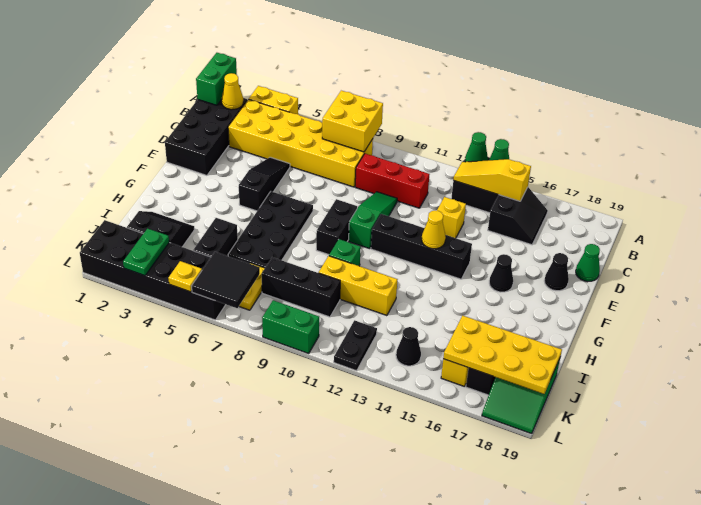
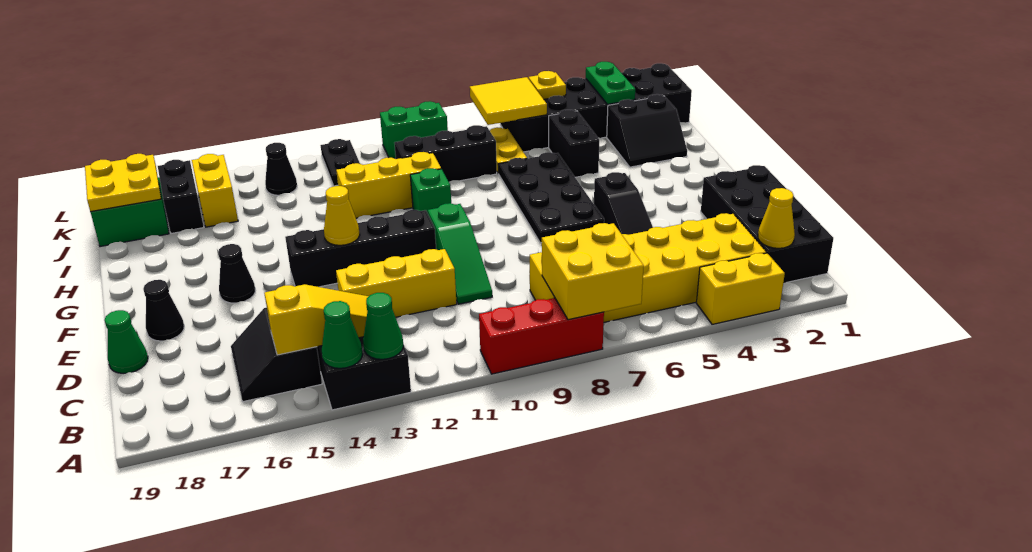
green brick A1:B1 level 2 -> none
red brick C9:C11 level 1 -> red brick A8:A10 level 1
yellow brick D13 level 1 -> yellow brick D11:D13 level 1
black brick F9:G9 level 1 -> none
yellow plate J16:K19 level 2 -> yellow plate J18:K19 level 2
black tile K6:L7 level 2 -> yellow tile K6:L7 level 2

